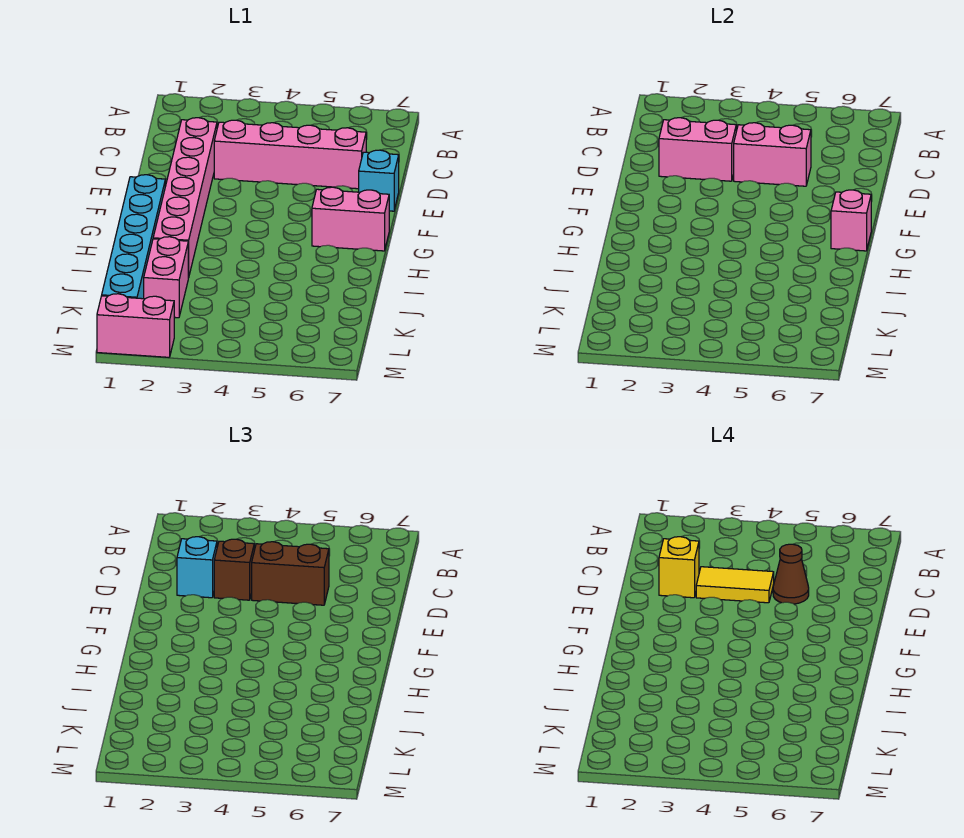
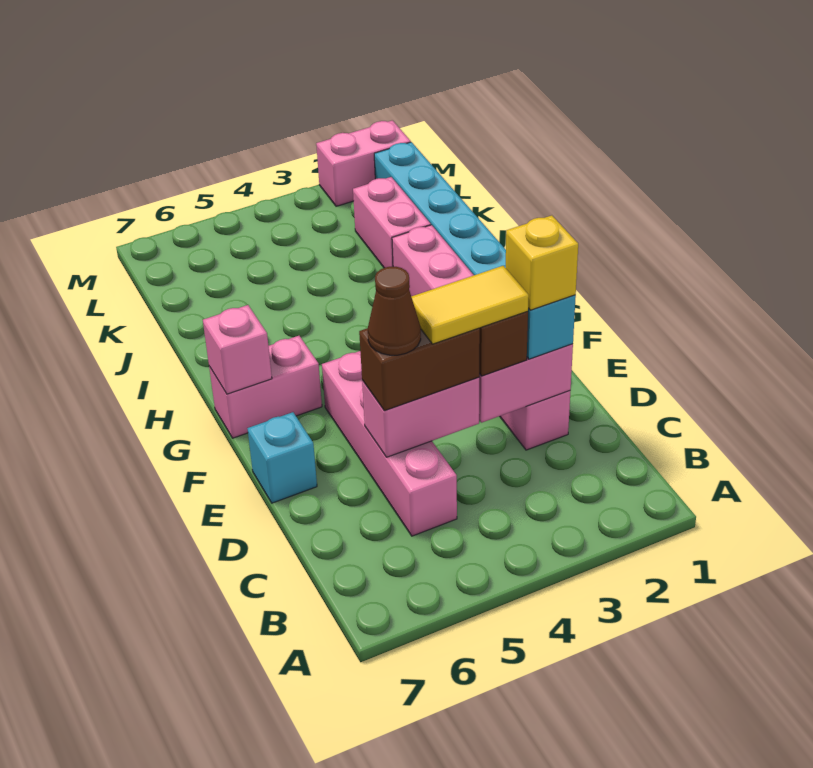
pink brick D3:D6 level 1 -> pink brick C5:F5 level 1

